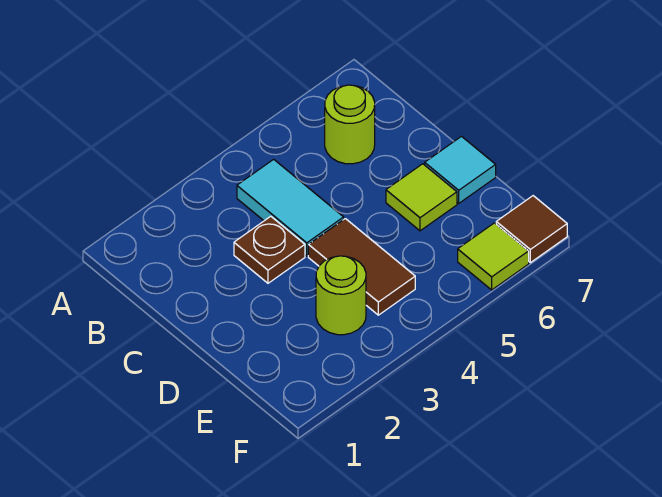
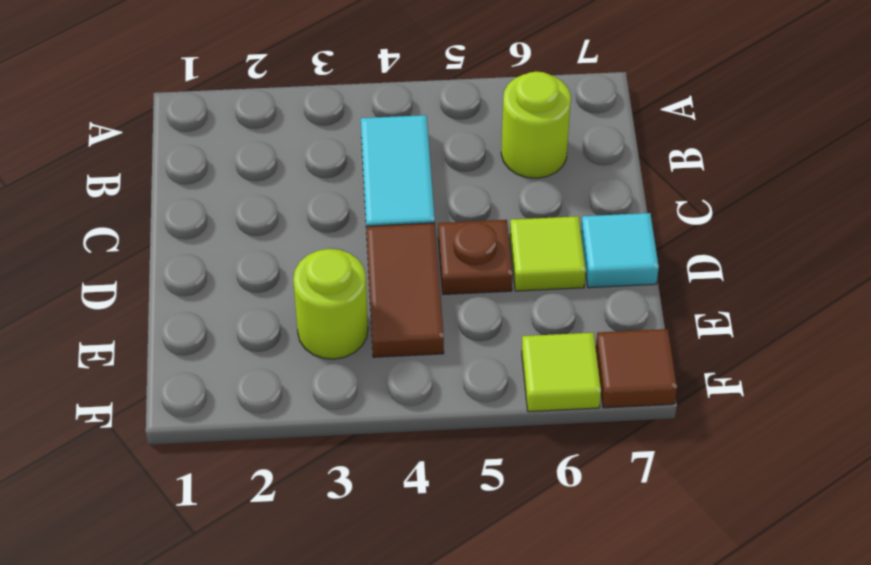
brown plate C3 level 1 -> brown plate D5 level 1

